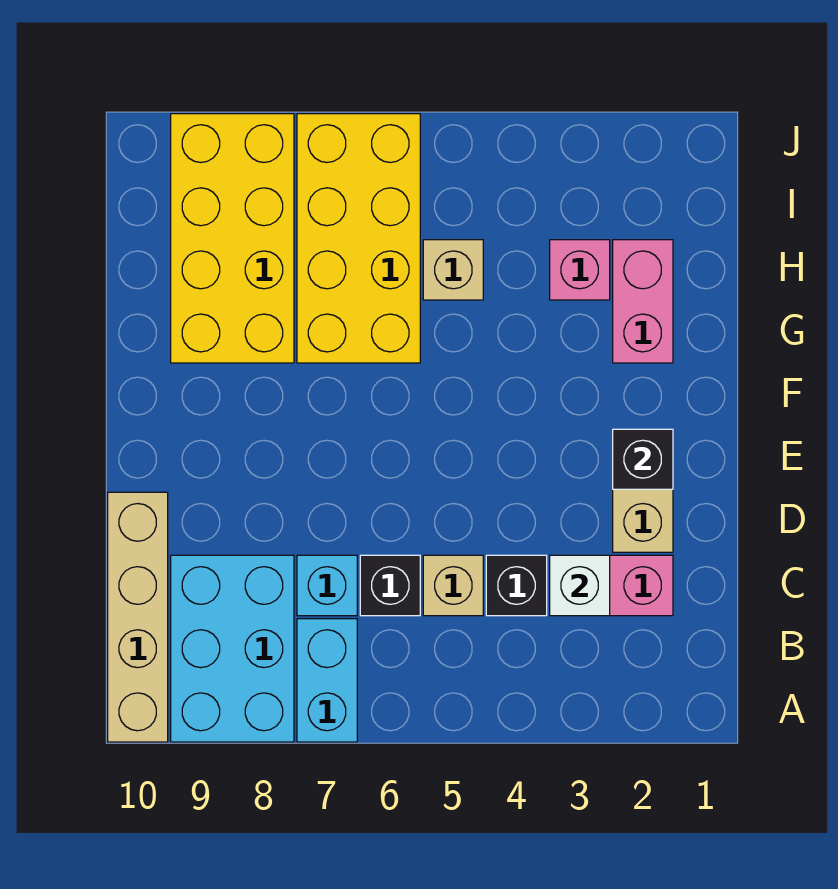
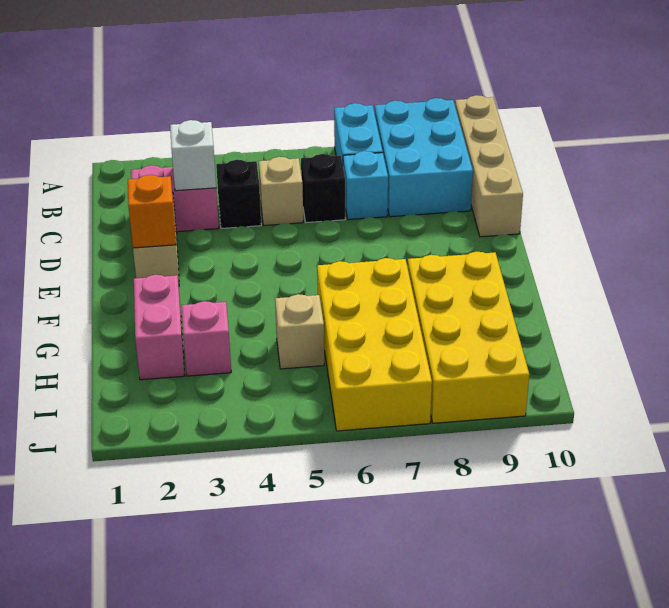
black brick E2 level 2 -> orange brick E2 level 2

